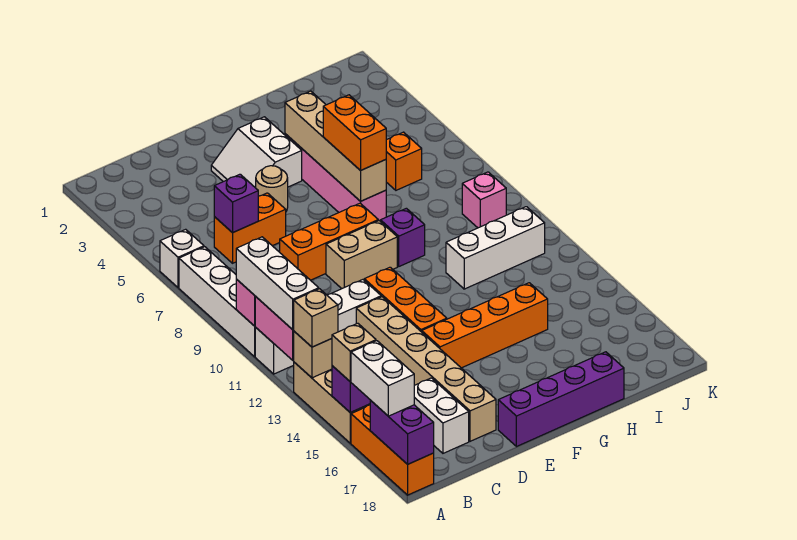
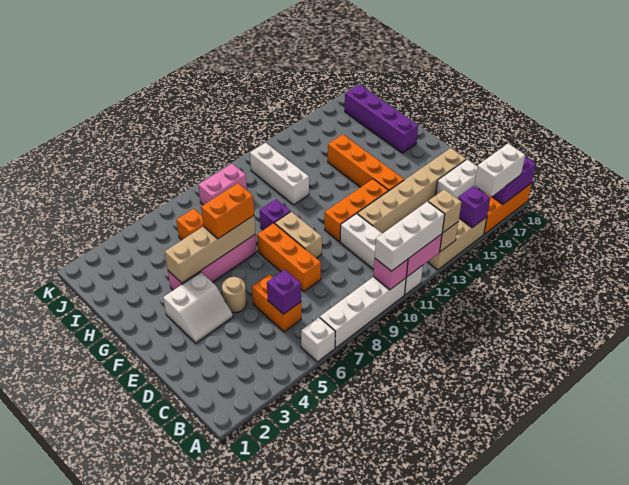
tan brick A15 level 3 -> none
purple brick E18:H18 level 1 -> purple brick G17:J17 level 1
pink brick J9 level 1 -> pink brick J8:J9 level 1

